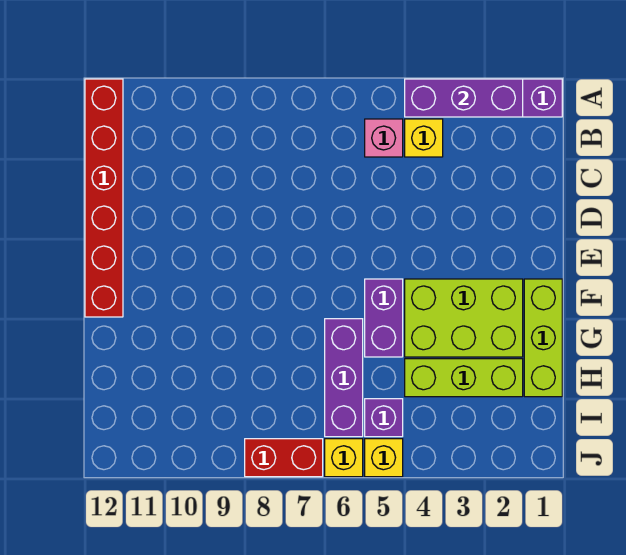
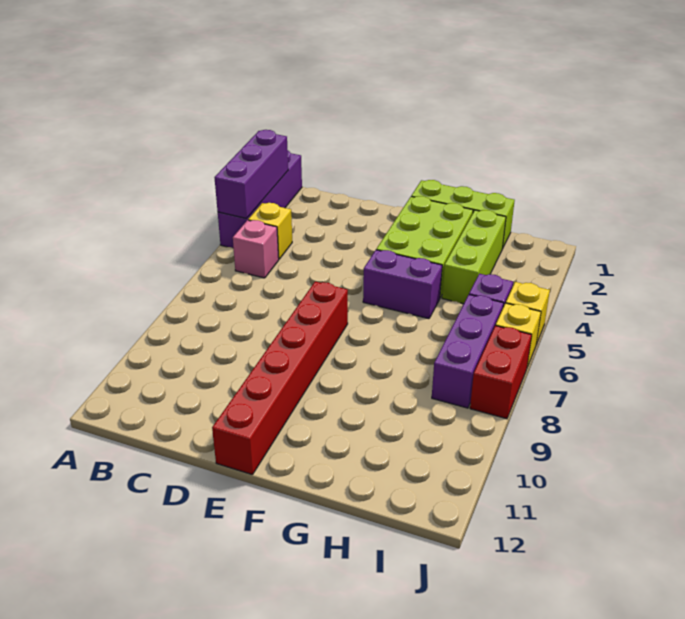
red brick A12:F12 level 1 -> red brick E7:E12 level 1
purple brick G6:I6 level 1 -> purple brick I6:I8 level 1

